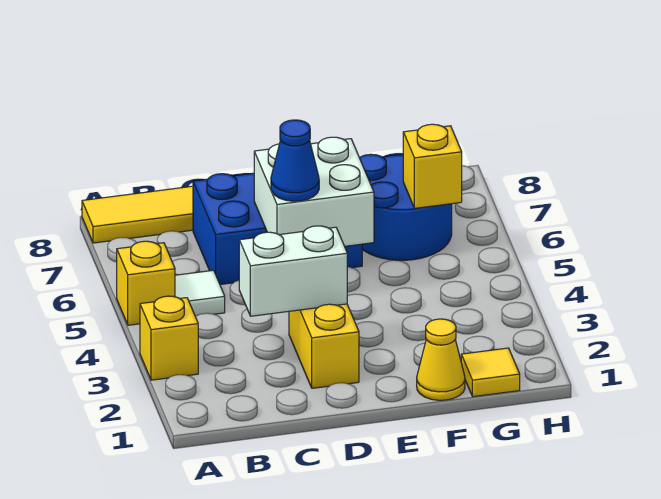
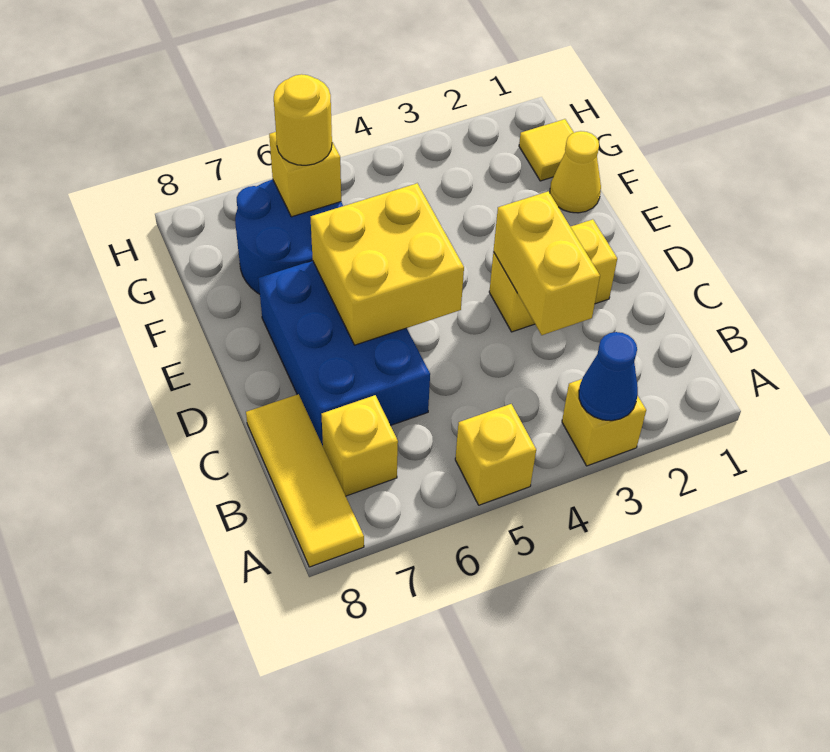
white tile B5 level 1 -> none
none -> yellow brick B7 level 1
white brick C3:D3 level 2 -> yellow brick C3:D3 level 2
white brick D5:E6 level 2 -> yellow brick D5:E6 level 2
blue cone D5 level 3 -> blue cone A3 level 2
none -> yellow round brick G6 level 3

